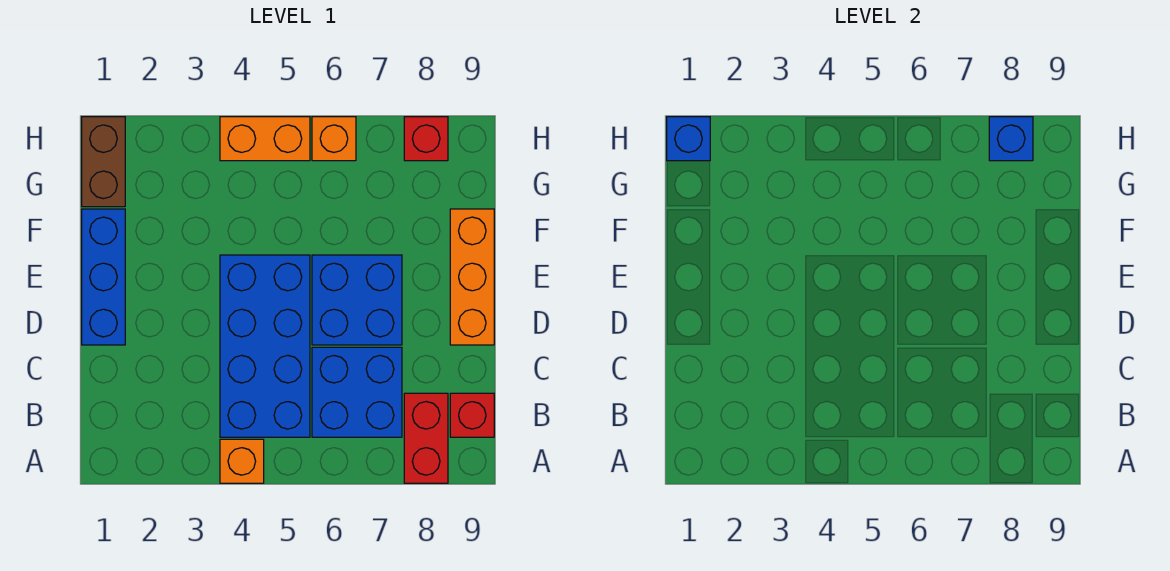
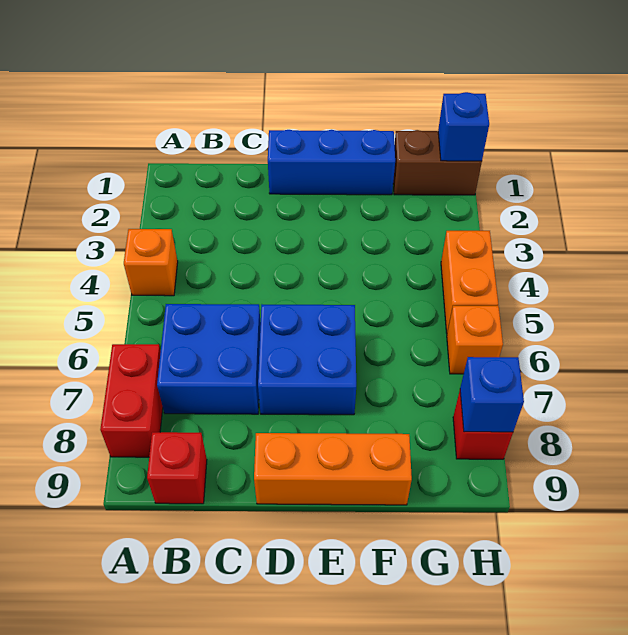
red brick A8:B8 level 1 -> red brick A7:A8 level 1
blue brick B4:E5 level 1 -> none

